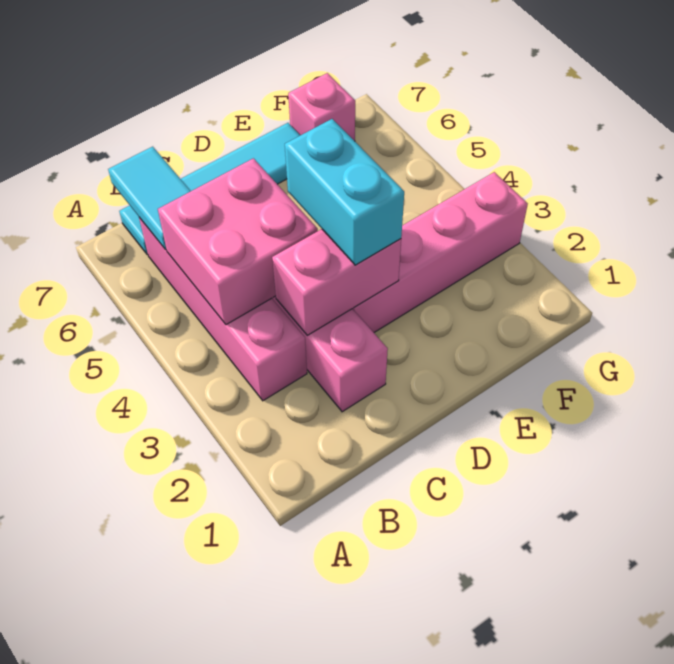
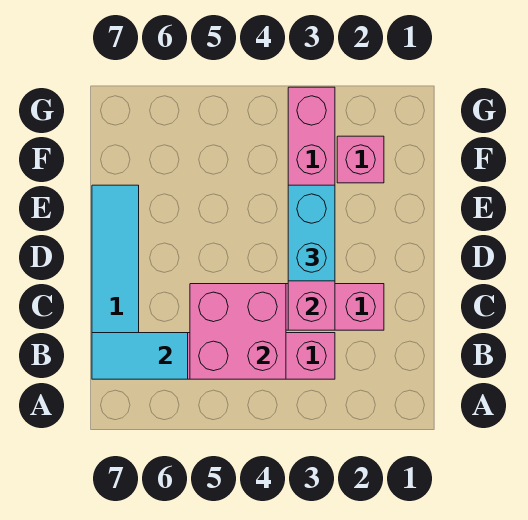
cyan brick D3:D4 level 3 -> cyan brick D3:E3 level 3
pink brick F7 level 1 -> pink brick F2 level 1

